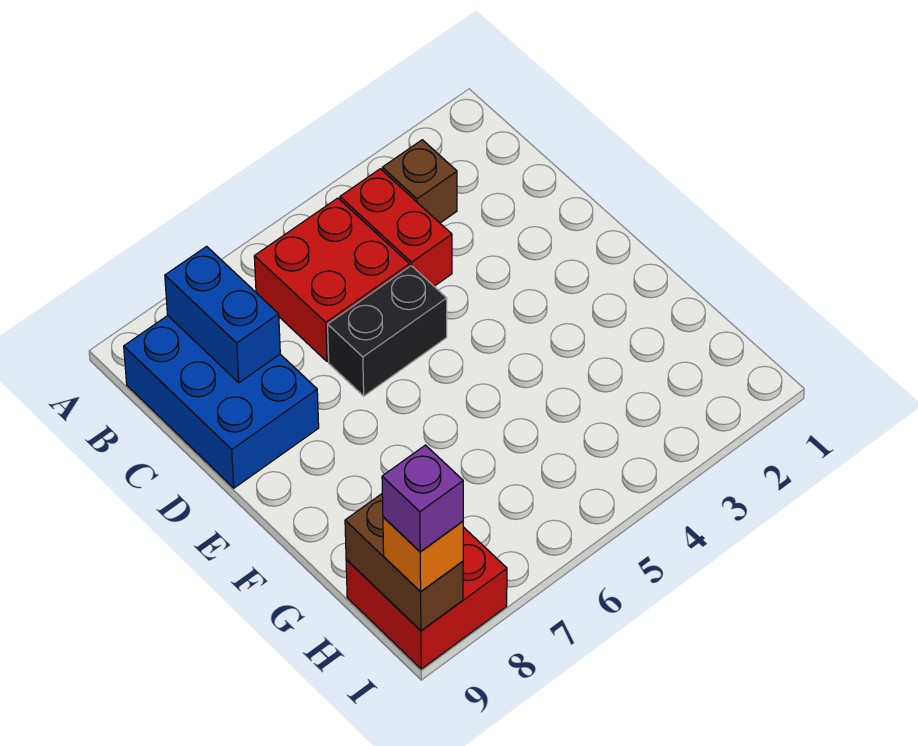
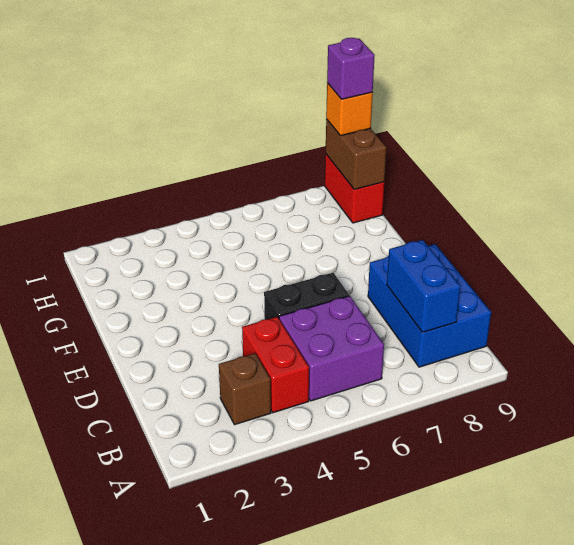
red brick B5:C6 level 1 -> purple brick B5:C6 level 1
red brick H8:I9 level 1 -> red brick H9:I9 level 1

